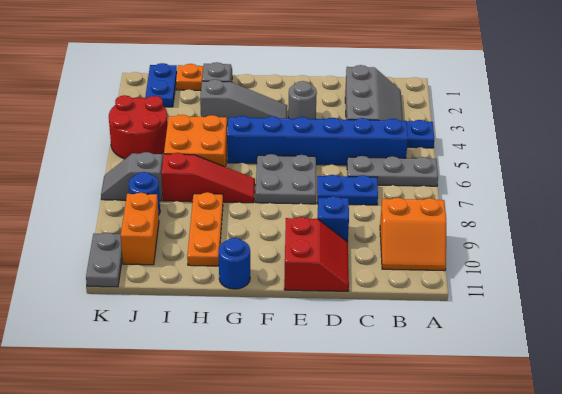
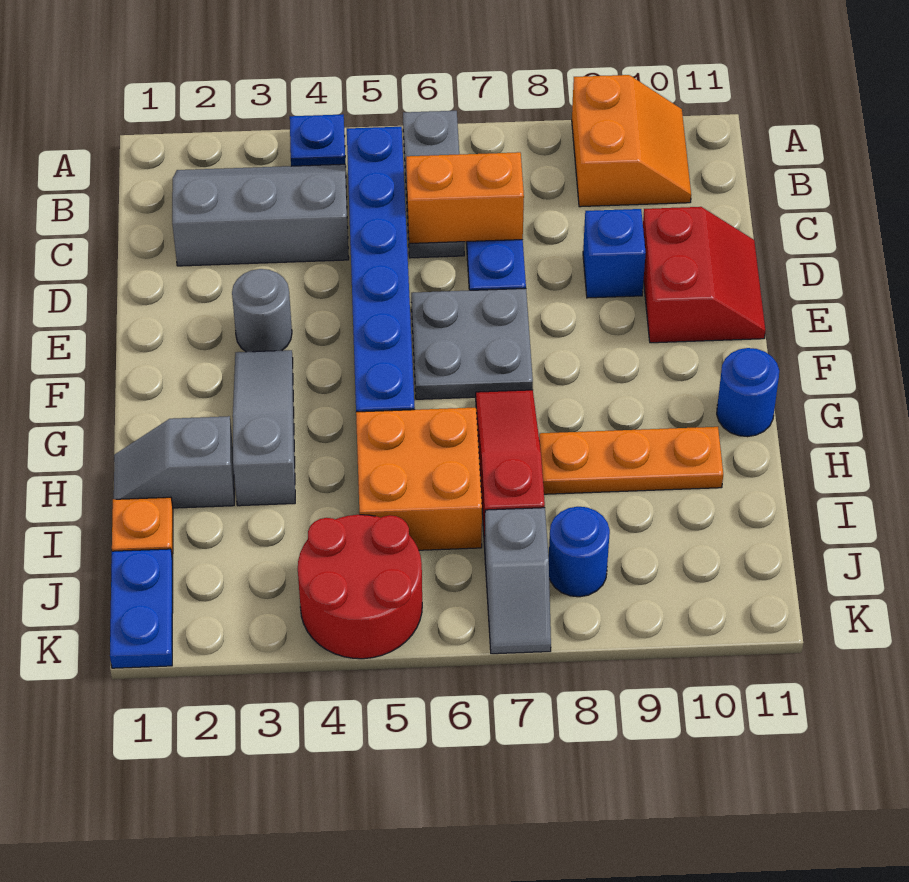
red slope D10:E11 level 1 top E -> red slope D10:E11 level 1 top 10
blue plate J1:J2 level 1 -> blue plate J1:K1 level 1
orange brick J9:J10 level 1 -> orange brick C6:C7 level 2
grey plate K10:K11 level 1 -> none

